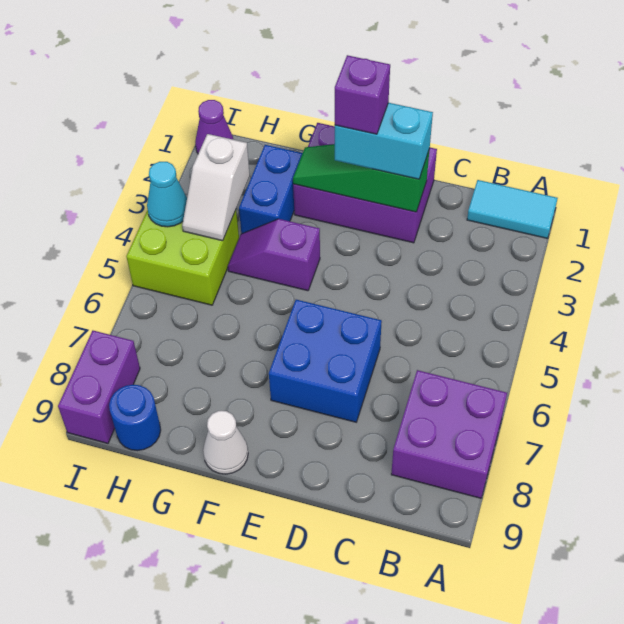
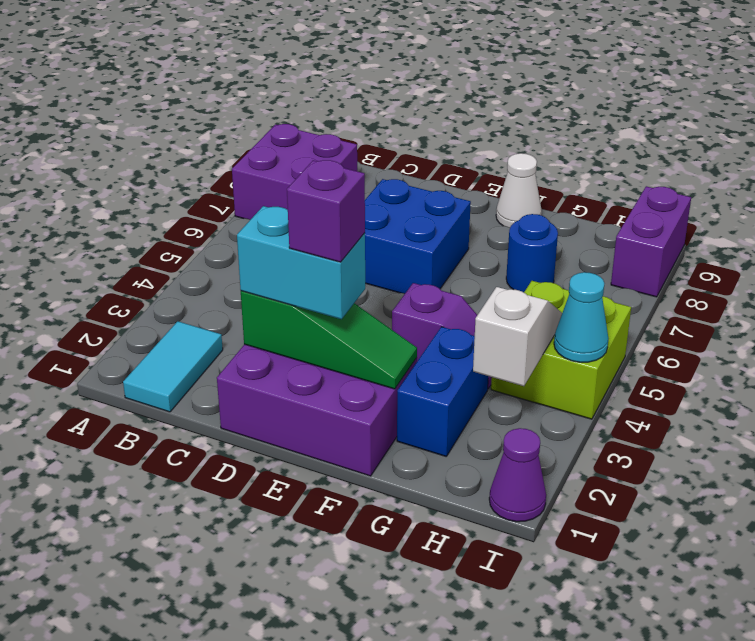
cyan tile A1:B1 level 1 -> cyan tile B1:B2 level 1
blue round brick H9 level 1 -> blue round brick G7 level 1

